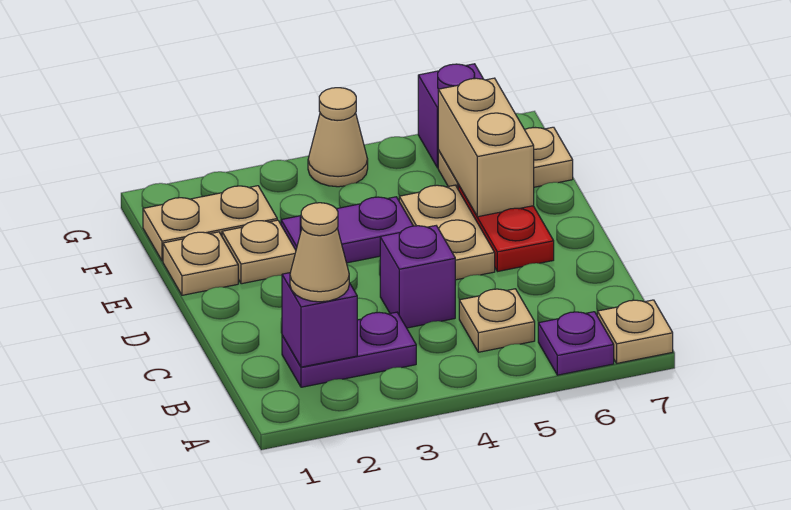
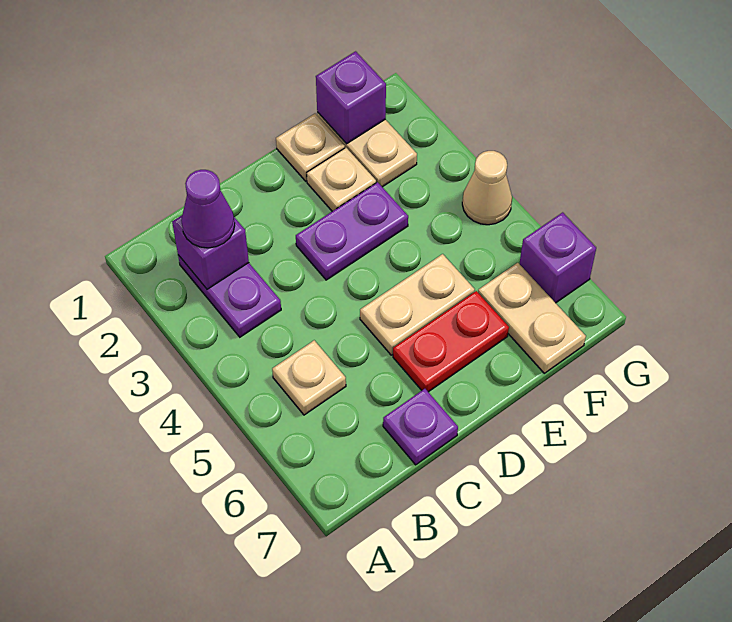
purple plate A6 level 1 -> purple plate C7 level 1
tan plate A7 level 1 -> none
tan cone B2 level 3 -> purple cone B2 level 3
purple brick C4 level 1 -> purple brick F1 level 2
purple plate E3:E4 level 1 -> purple plate D3:E3 level 1
tan brick E6:F6 level 2 -> none

